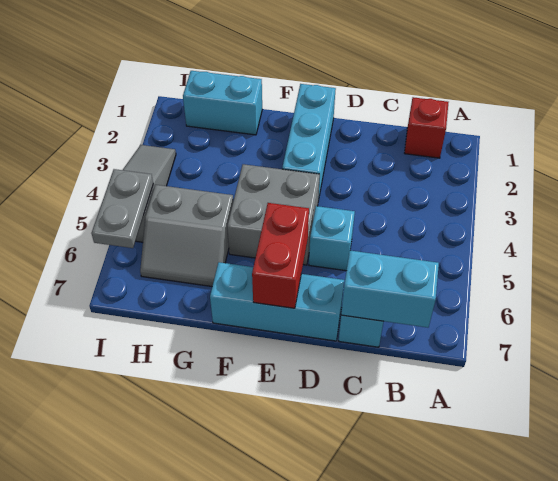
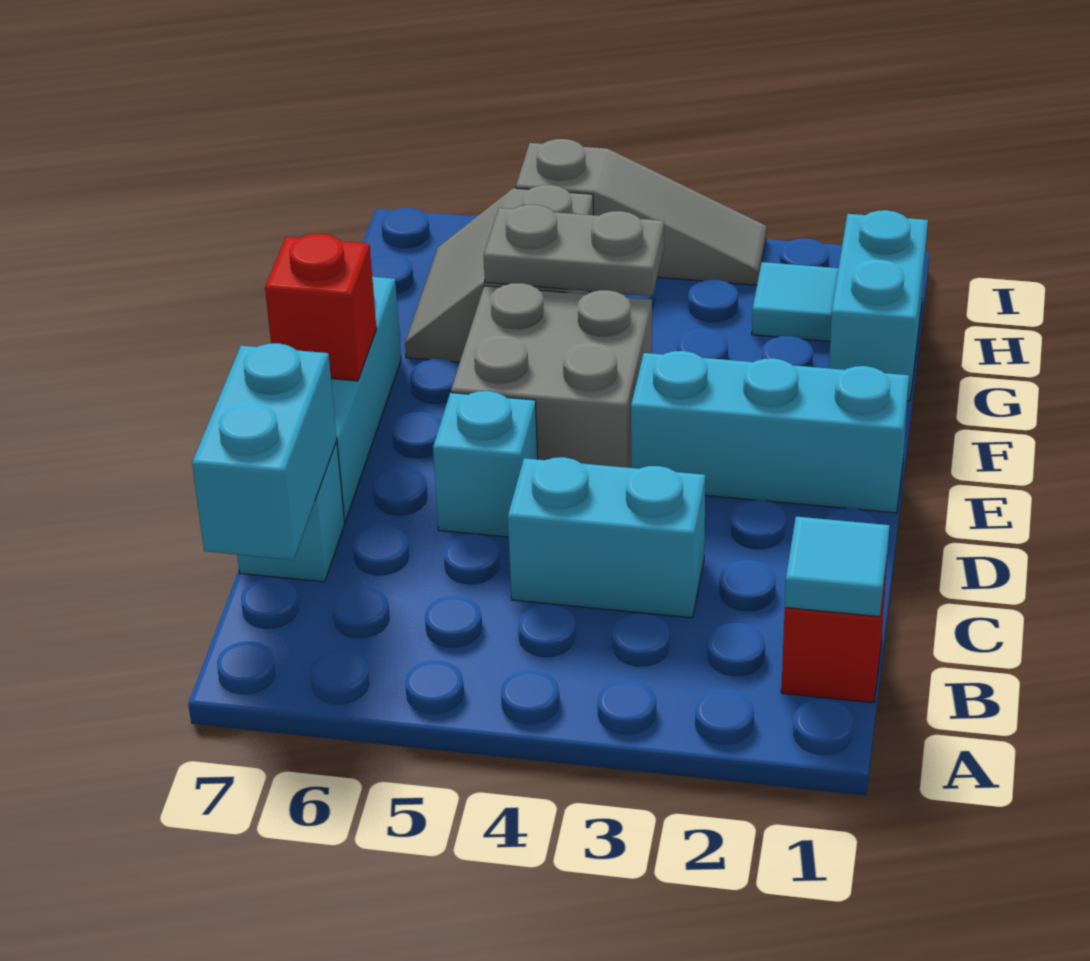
none -> cyan tile B1 level 2
none -> cyan brick C3:C4 level 1
red brick E6:E7 level 2 -> red brick E7 level 2
none -> cyan tile H2 level 1
grey plate I5:I6 level 2 -> grey plate G4:G5 level 2

